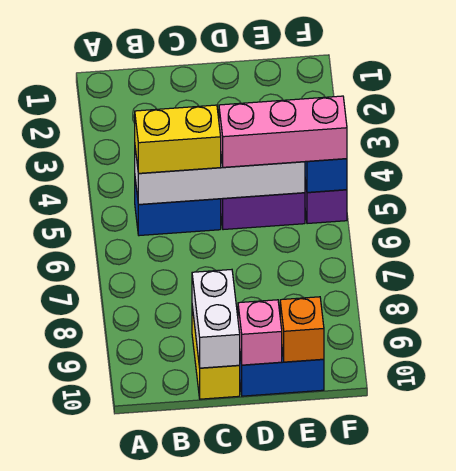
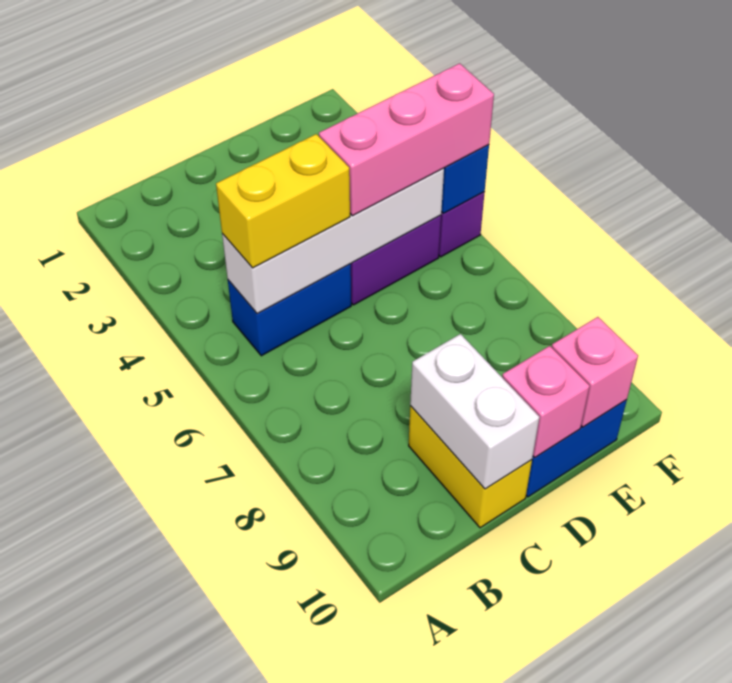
orange brick E10 level 2 -> pink brick E10 level 2

